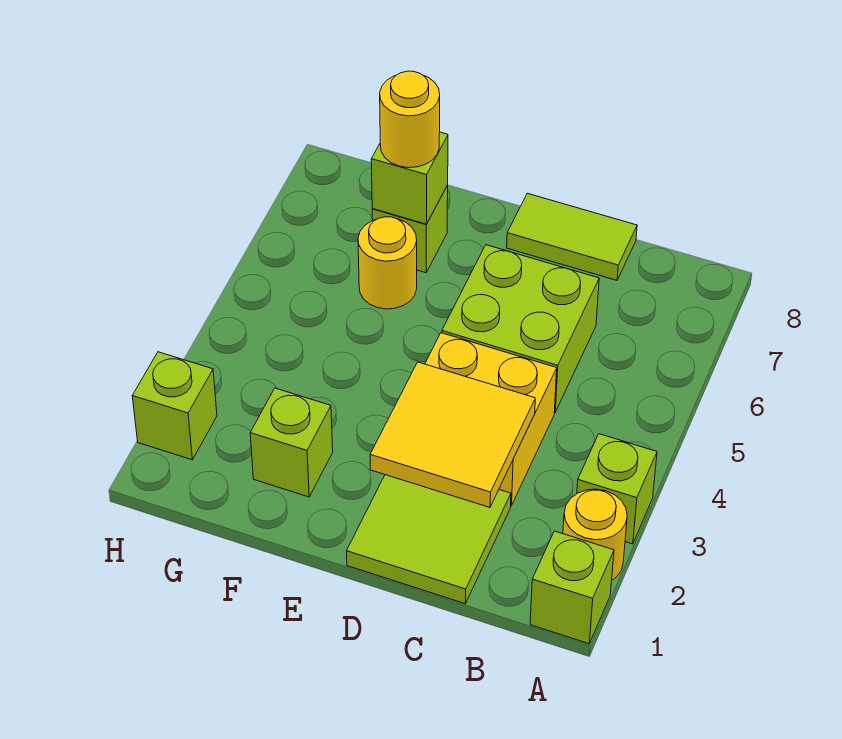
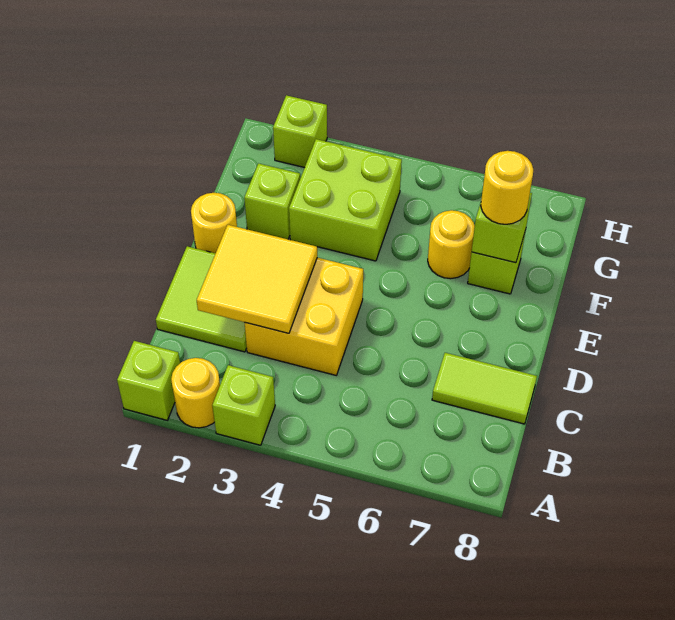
lime brick C5:D6 level 1 -> lime brick F3:G4 level 1
lime tile C8:D8 level 1 -> lime tile C7:C8 level 1
none -> yellow round brick E1 level 1

